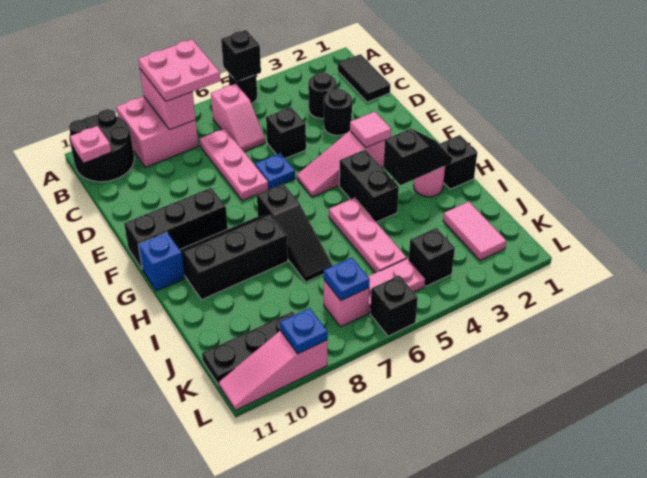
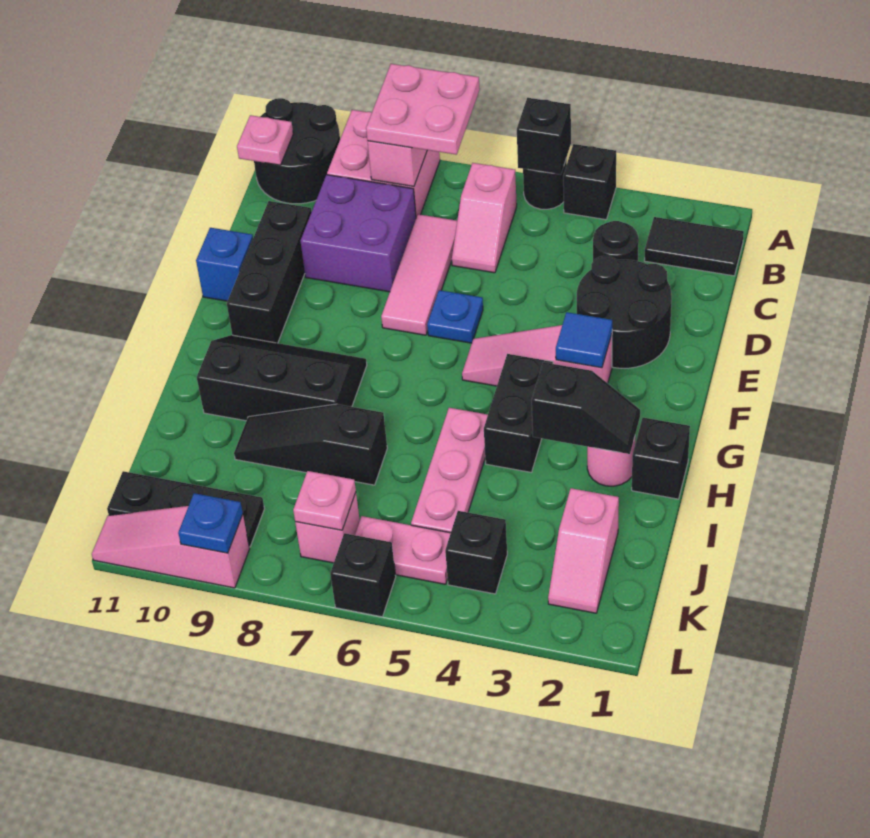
black tile B1:C1 level 1 -> black tile B1:B2 level 1
pink plate C7:E7 level 1 -> pink tile C7:E7 level 1
none -> purple brick C8:D9 level 1
black round brick D3 level 1 -> black round brick D2:E3 level 1
black brick D5 level 1 -> black brick A4 level 1
pink tile F3 level 2 -> blue tile F3 level 2
black brick F9:F11 level 1 -> black brick D10:F10 level 1
black slope G7:I7 level 1 top G -> black slope I7:I9 level 1 top 7
blue brick G11 level 1 -> blue brick E11 level 1
pink tile J2:K2 level 1 -> pink slope J2:K2 level 1 top J
blue plate K7 level 2 -> pink plate K7 level 2

